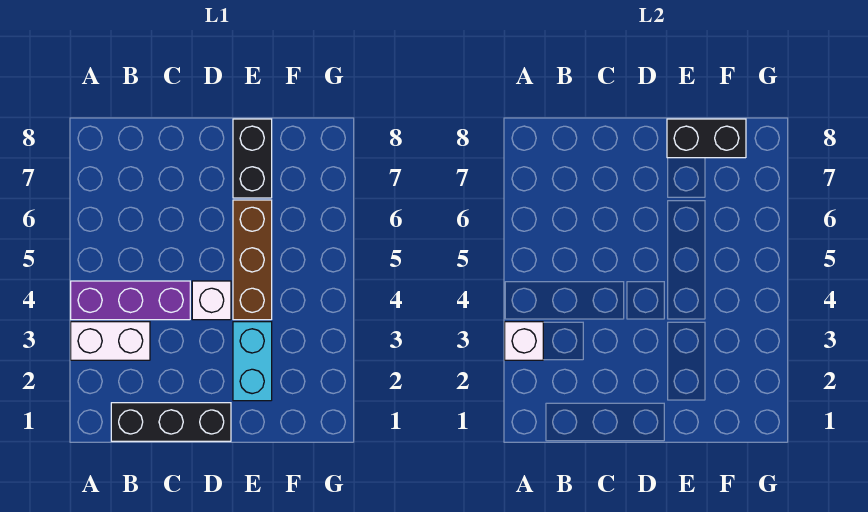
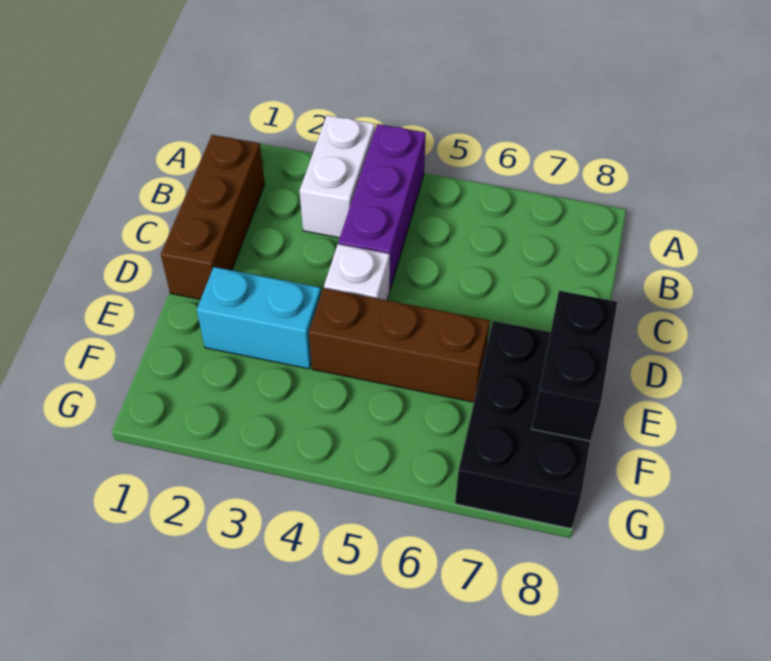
white brick A3 level 2 -> none
black brick B1:D1 level 1 -> brown brick B1:D1 level 1
black brick E7:E8 level 1 -> black brick E7:G8 level 1

